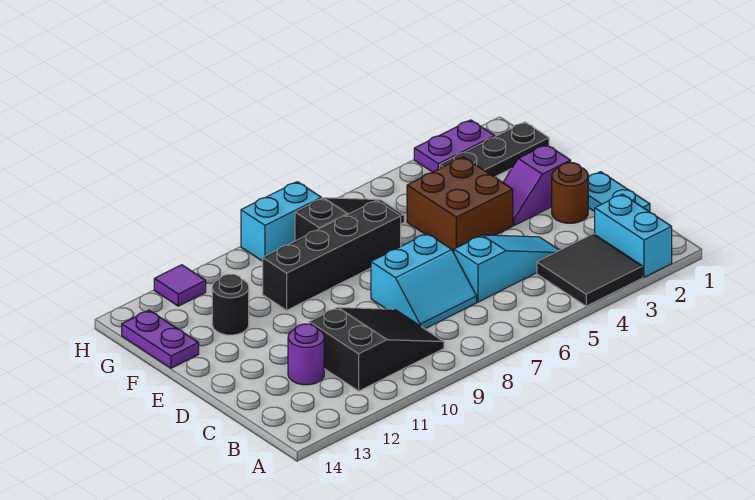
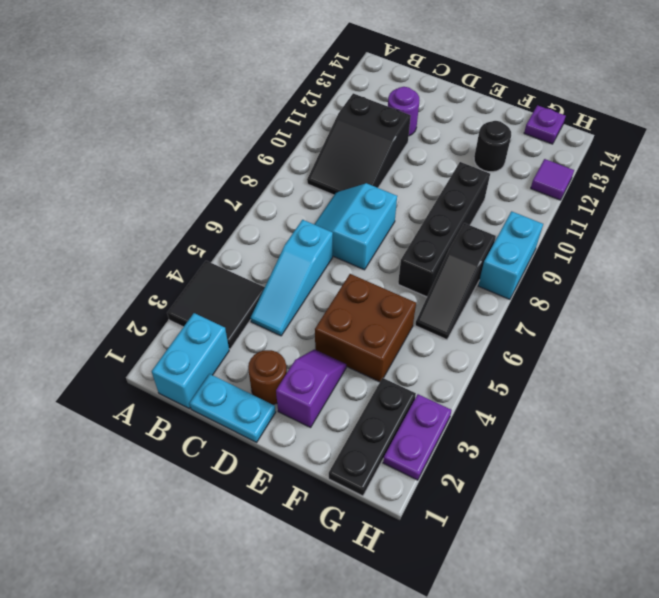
cyan brick A2:B2 level 1 -> cyan brick B1:B2 level 1
purple plate F14:G14 level 1 -> purple plate G14 level 1

